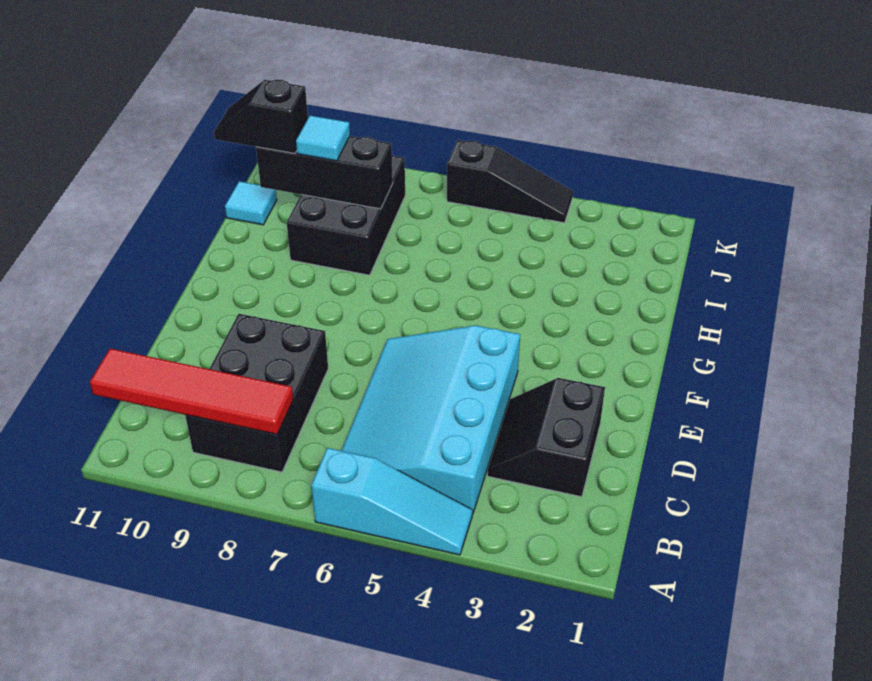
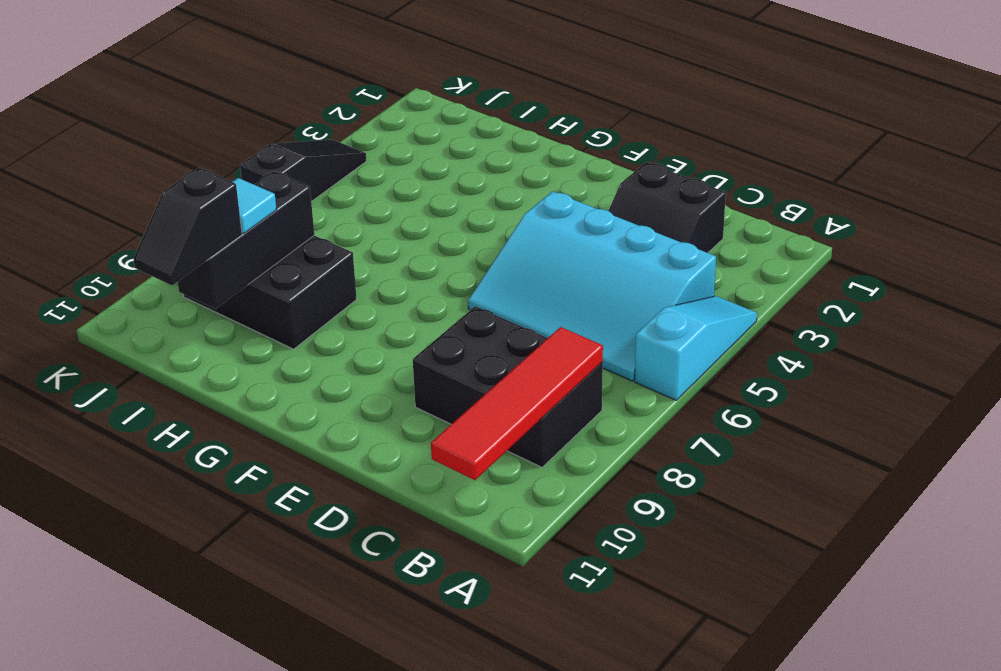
cyan tile I11 level 1 -> none

